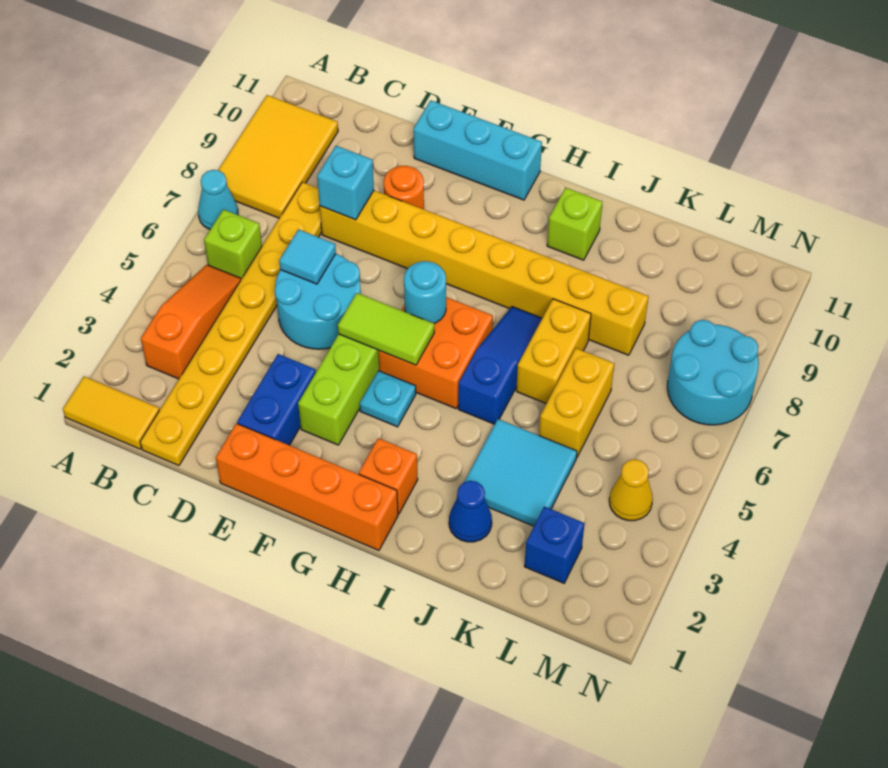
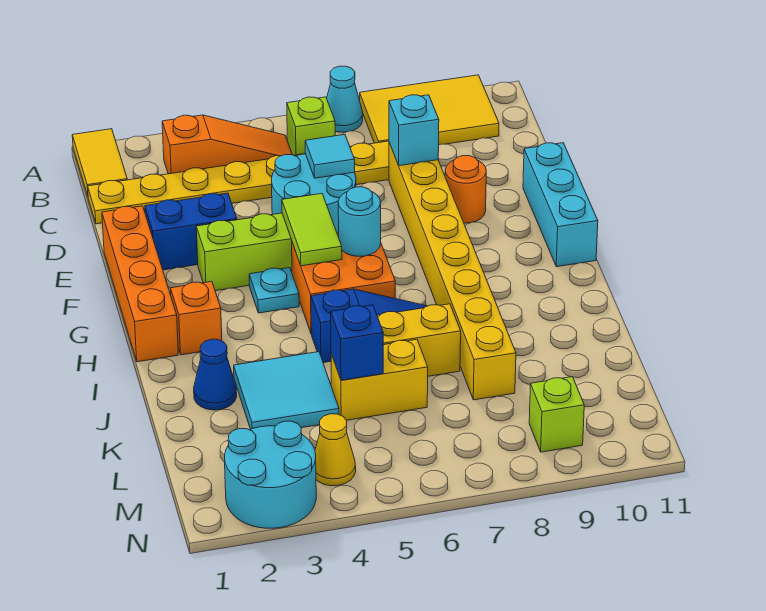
lime brick I10 level 1 -> lime brick M9 level 1
blue brick L2 level 1 -> blue brick K5 level 2
cyan round brick M7:N8 level 1 -> cyan round brick M2:N3 level 1

